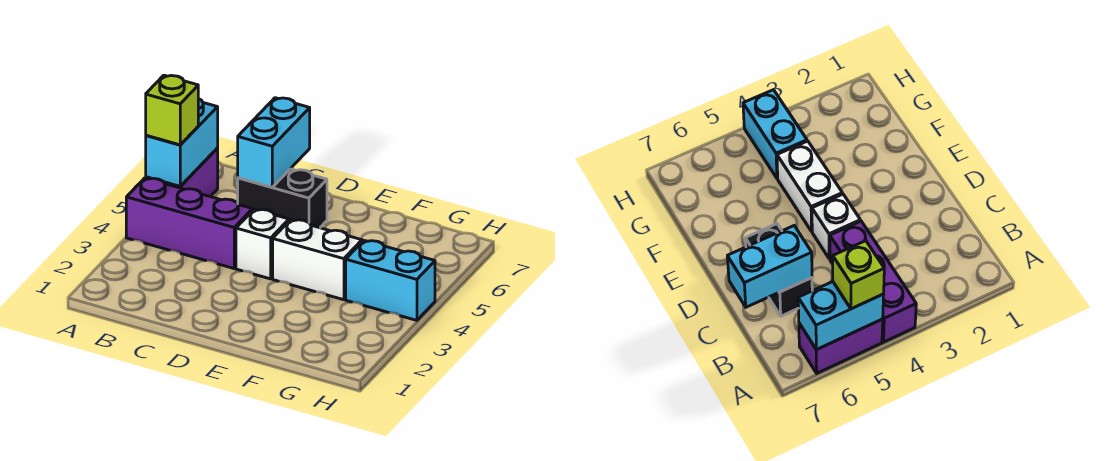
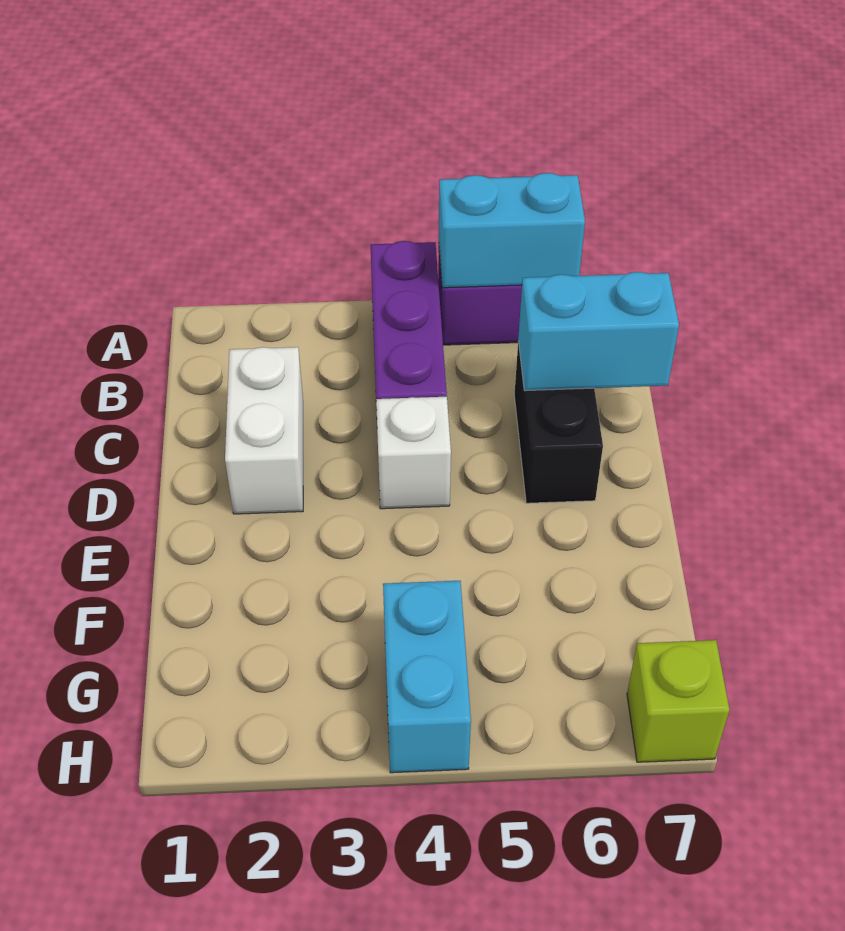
lime brick A5 level 3 -> lime brick H7 level 1
white brick E4:F4 level 1 -> white brick C2:D2 level 1

